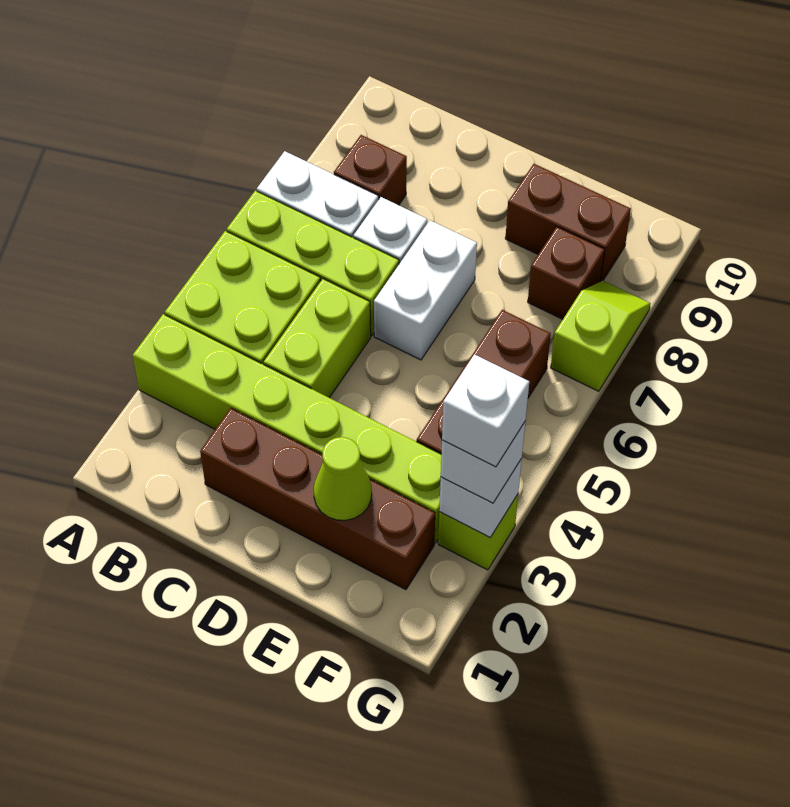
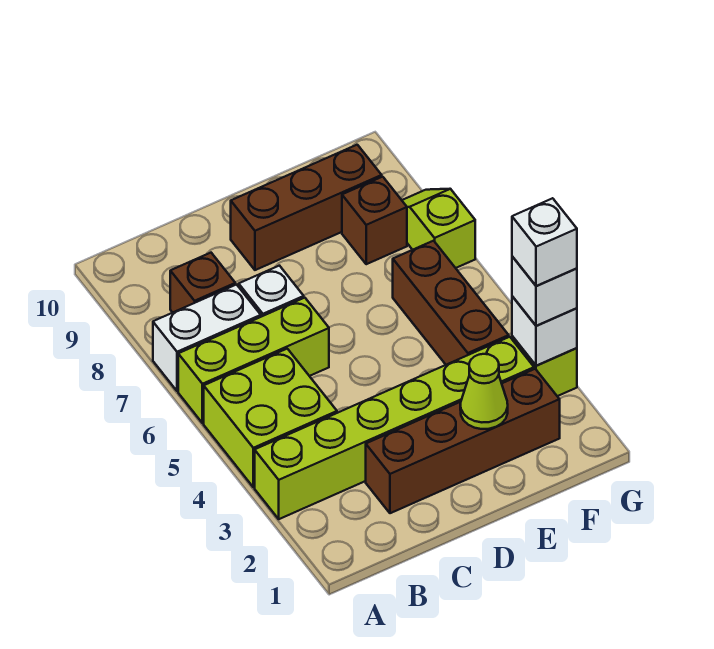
lime brick C4:C5 level 1 -> none
white brick D6:D7 level 1 -> none
brown brick E9:F9 level 1 -> brown brick D9:F9 level 1

